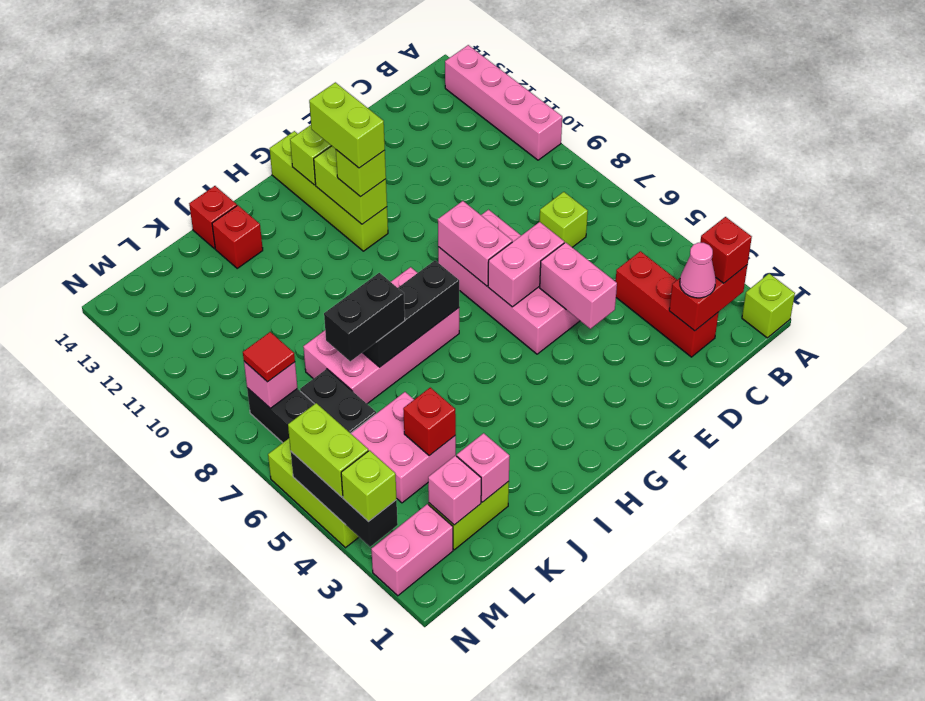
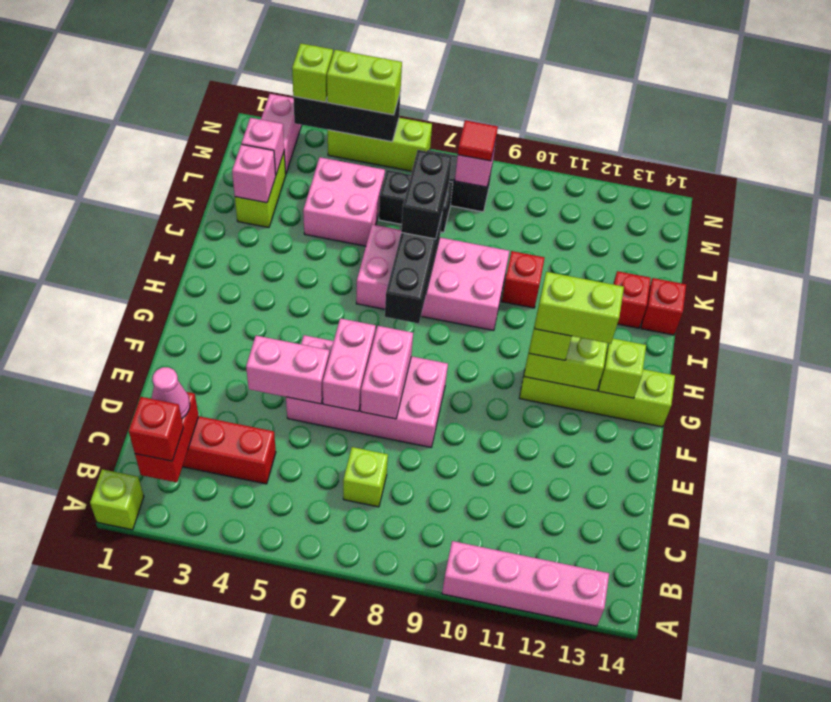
pink brick F7:F8 level 2 -> pink brick E7:F7 level 2
pink brick H7:K8 level 1 -> pink brick I6:J9 level 1
red brick K4 level 2 -> red brick J10 level 1

